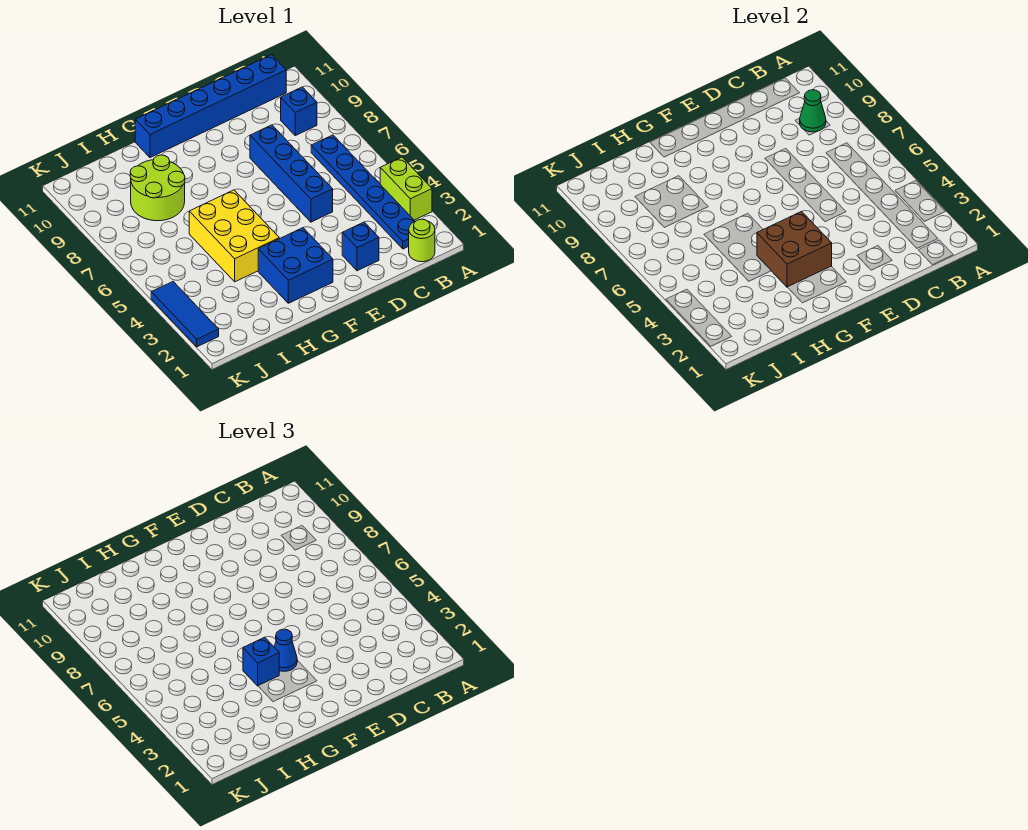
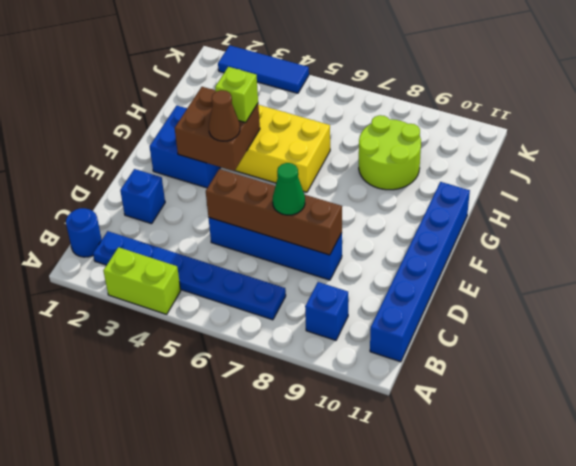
lime round brick B1 level 1 -> blue round brick B1 level 1
green cone B9 level 2 -> green cone D7 level 3
none -> brown brick D5:D8 level 2
blue cone F4 level 3 -> brown cone F4 level 3
blue brick G4 level 3 -> lime brick G4 level 3

